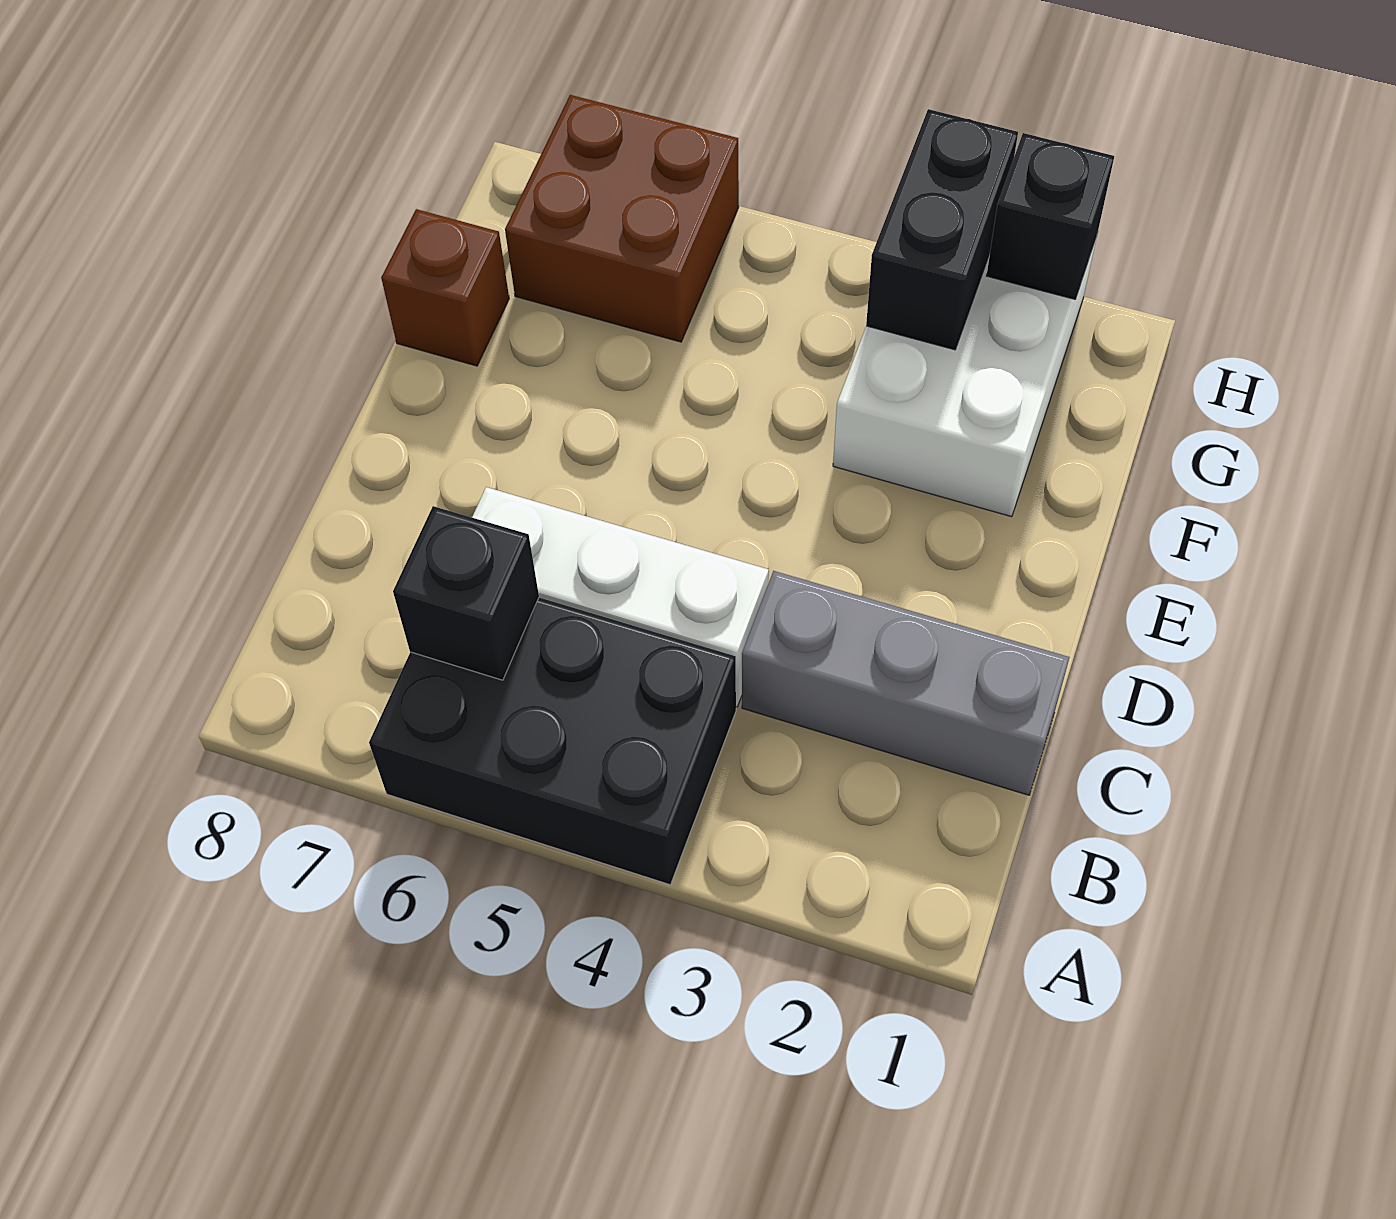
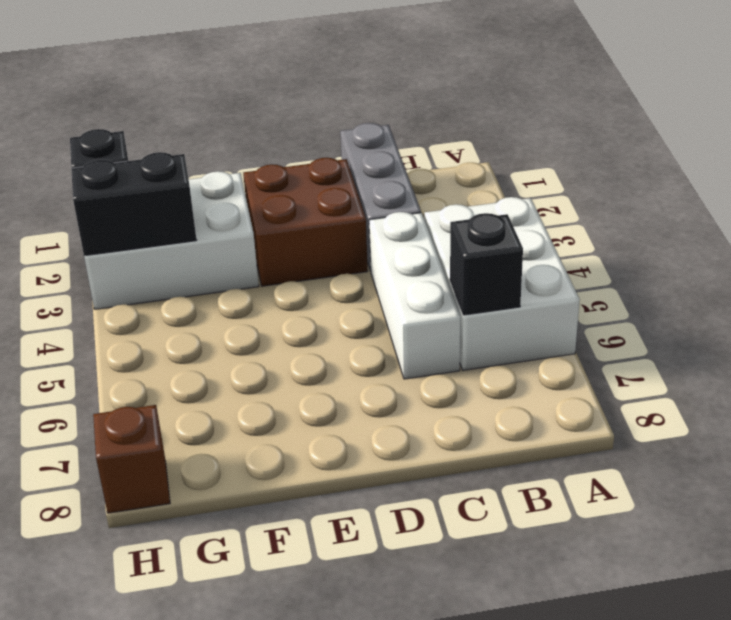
black brick A4:B6 level 1 -> white brick A4:B6 level 1
brown brick F8 level 1 -> brown brick H8 level 1
brown brick G6:H7 level 1 -> brown brick D2:E3 level 1

